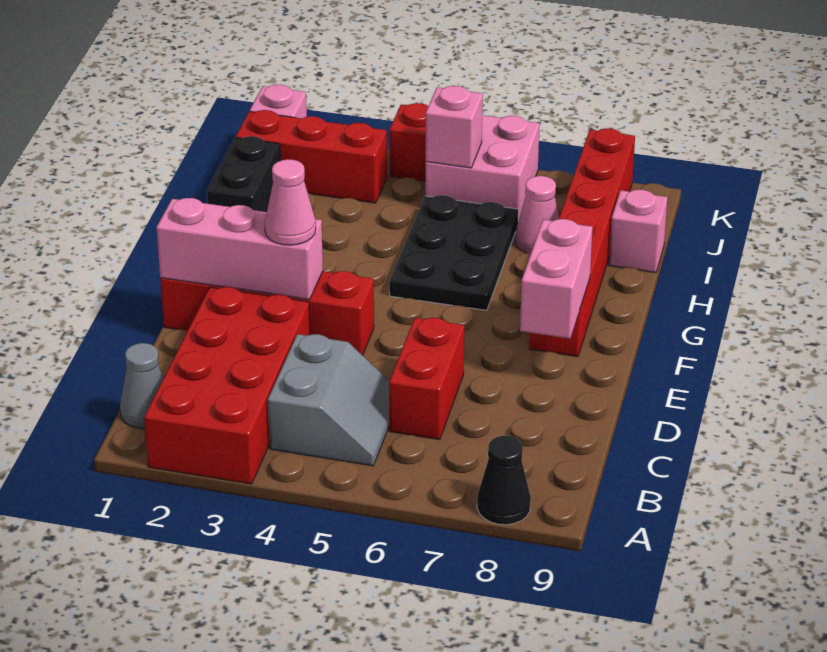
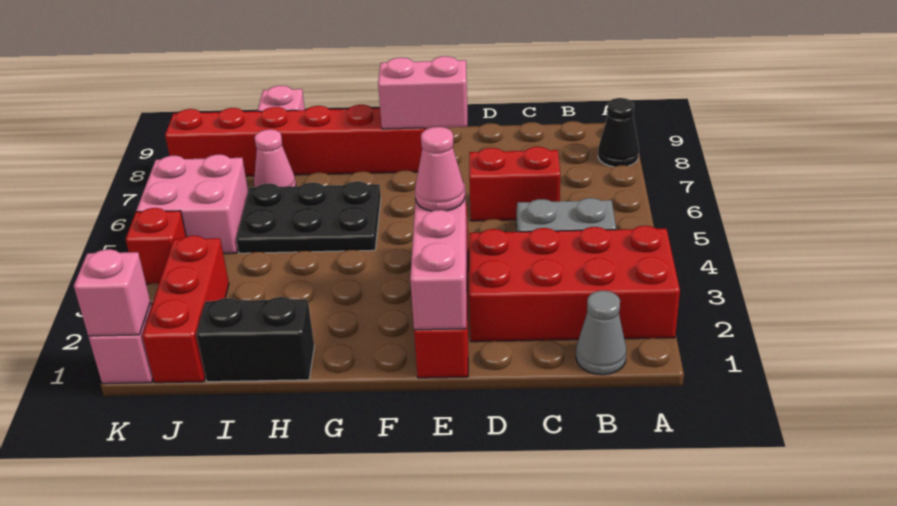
pink brick J5 level 2 -> pink brick K1 level 2

